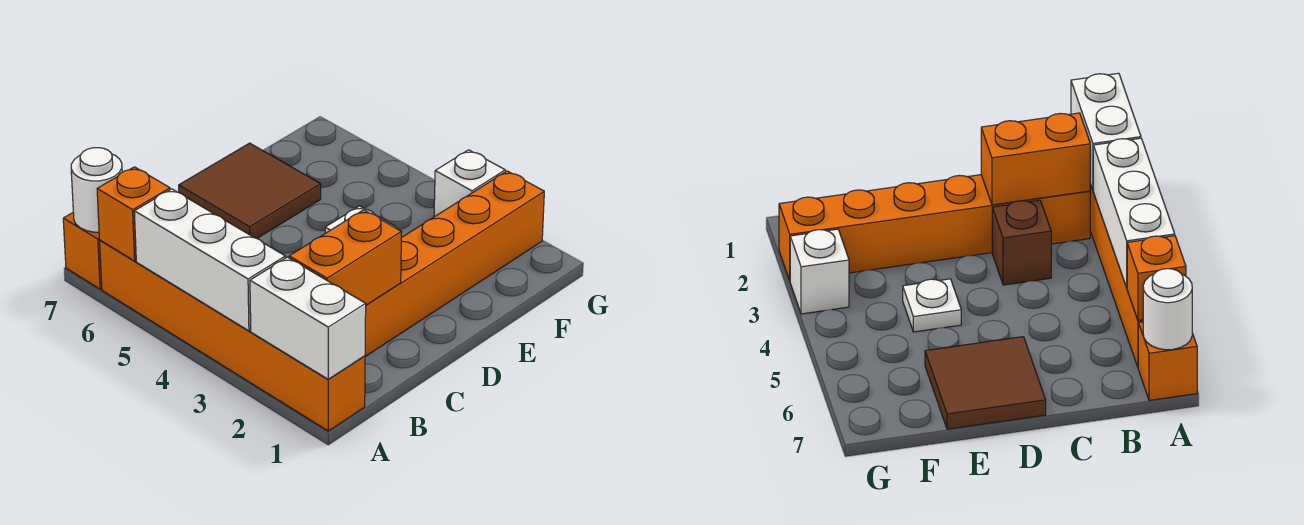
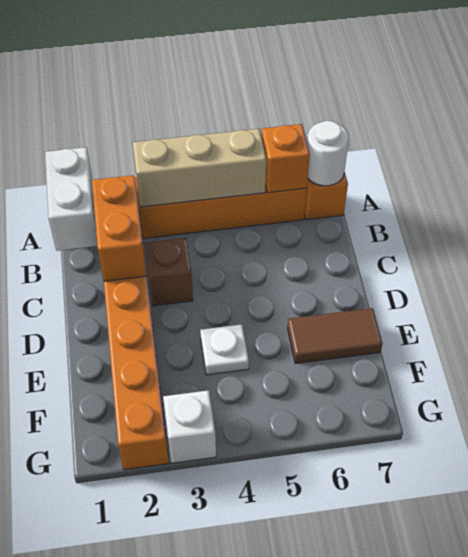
white brick A1:A2 level 2 -> white brick A1:B1 level 2
white brick A3:A5 level 2 -> tan brick A3:A5 level 2
brown tile D6:E7 level 1 -> brown tile E6:E7 level 1

